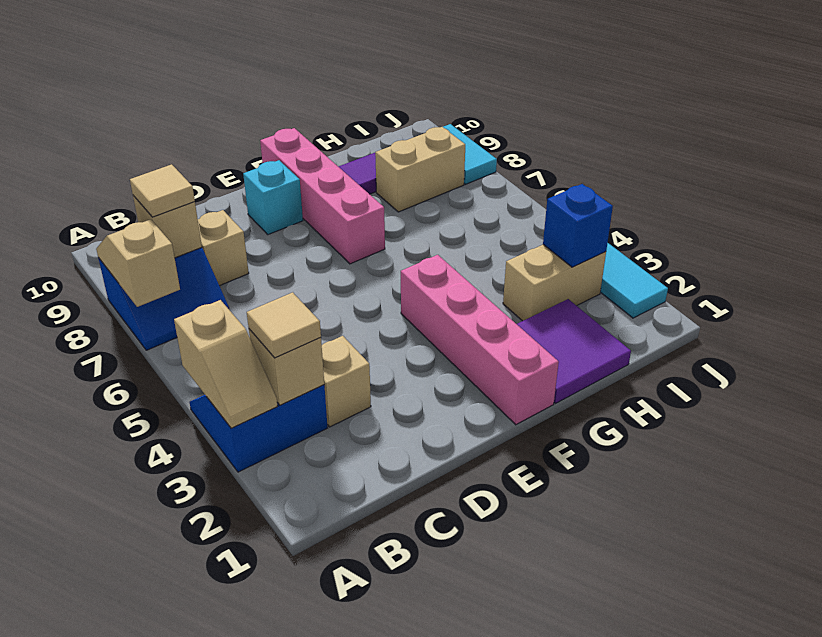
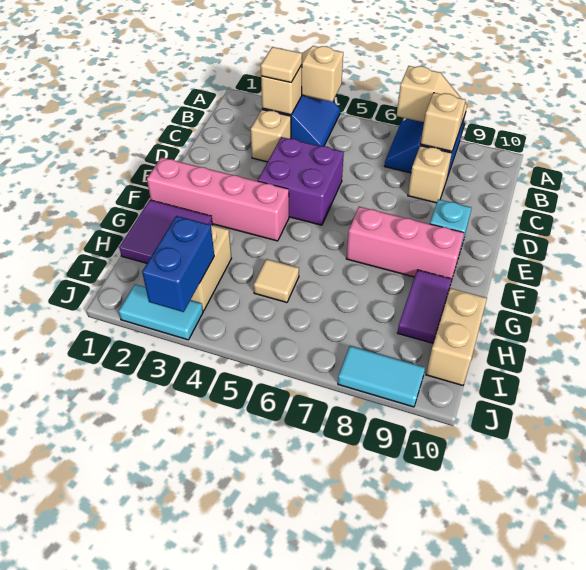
tan tile B8 level 3 -> tan tile H5 level 1
none -> purple brick D4:E5 level 1
pink brick F7:F10 level 1 -> pink brick F7:F9 level 1
tan brick H8:I8 level 1 -> tan brick H10:I10 level 1
blue brick I3 level 2 -> blue brick I3:J3 level 2

